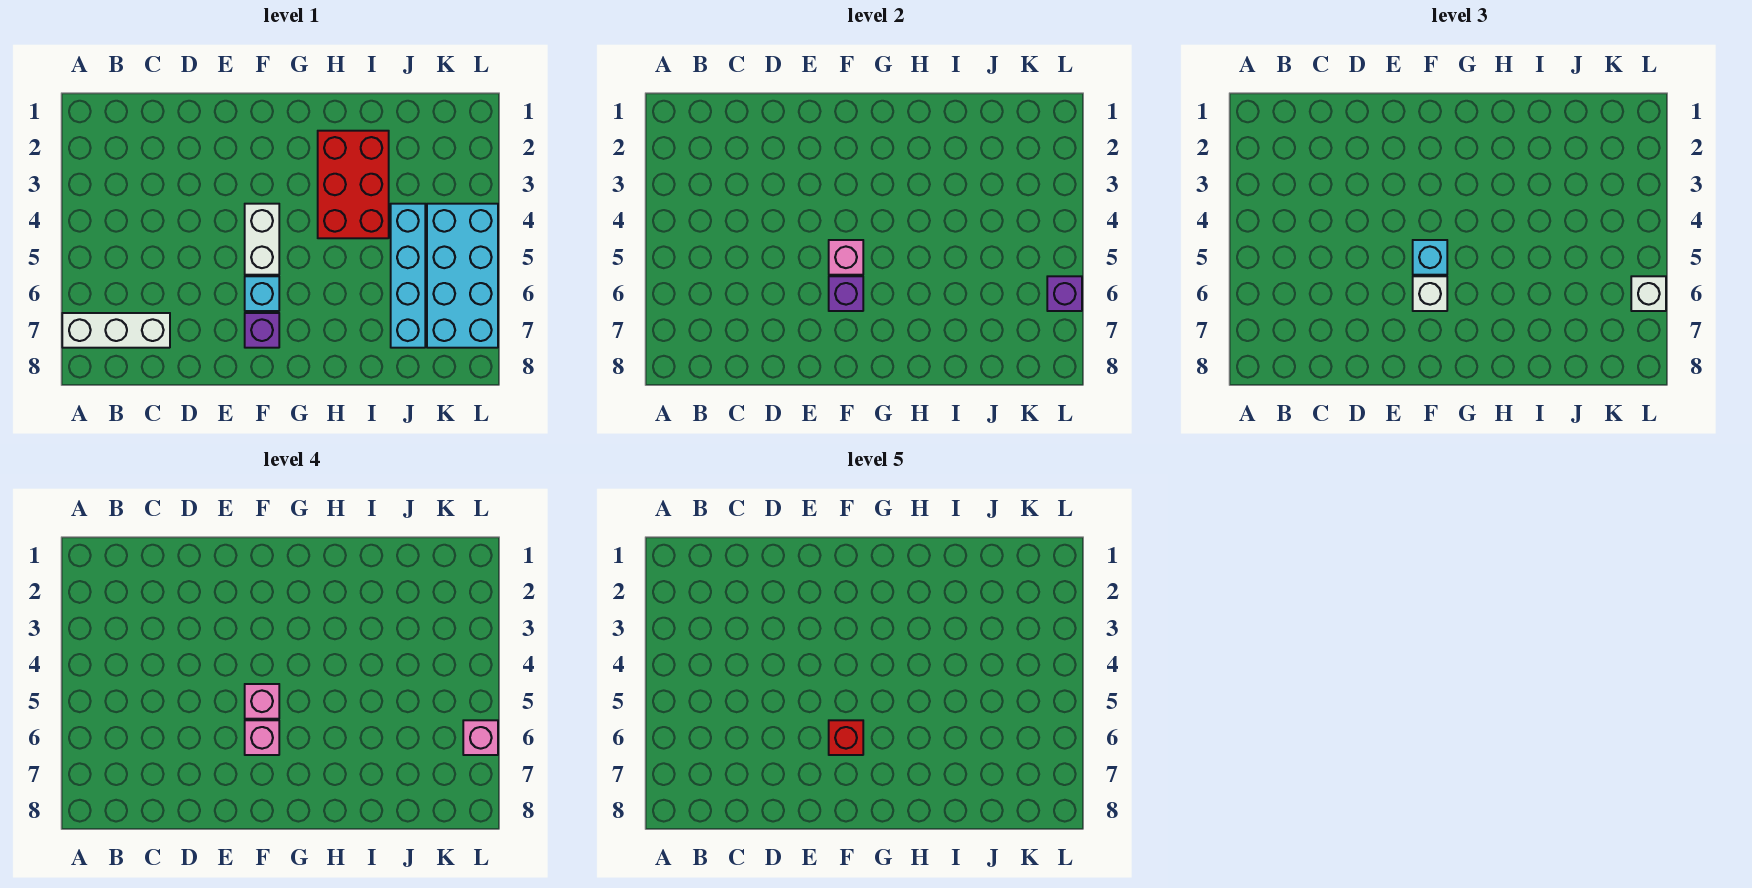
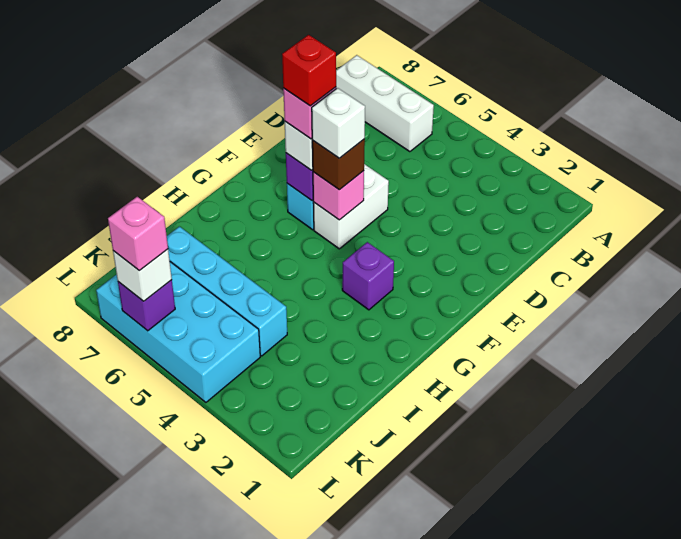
white brick A7:C7 level 1 -> white brick B6:B8 level 1
white brick F4:F5 level 1 -> white brick E5:F5 level 1
cyan brick F5 level 3 -> brown brick F5 level 3
pink brick F5 level 4 -> white brick F5 level 4
purple brick F7 level 1 -> purple brick G3 level 1
red brick H2:I4 level 1 -> none

